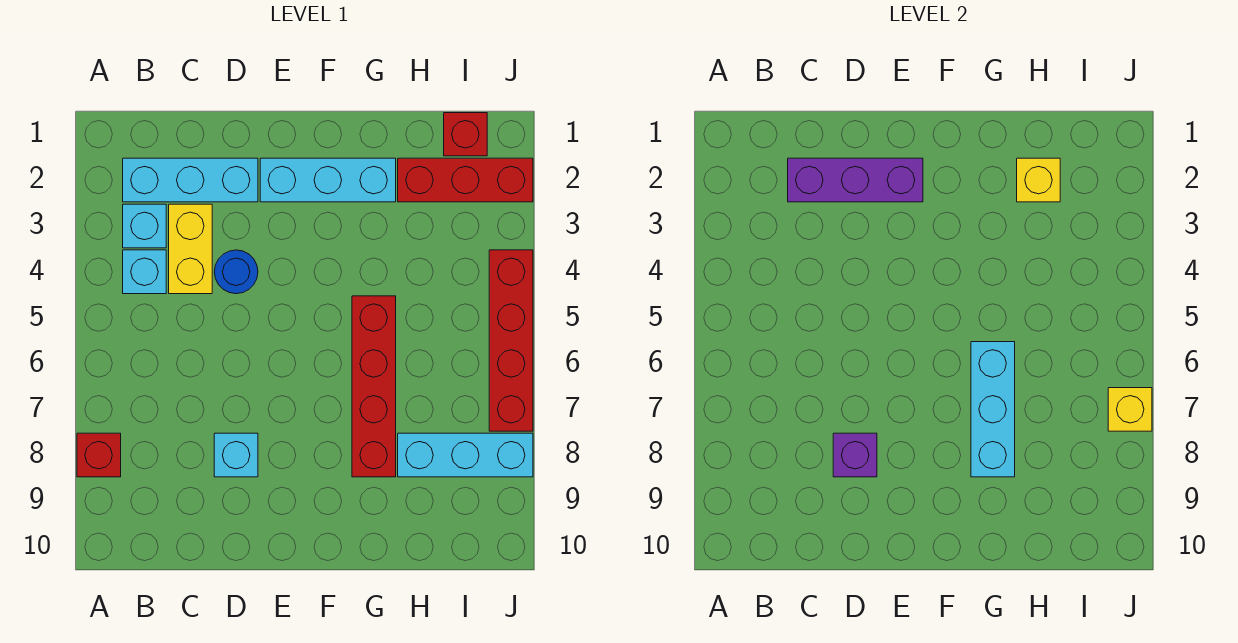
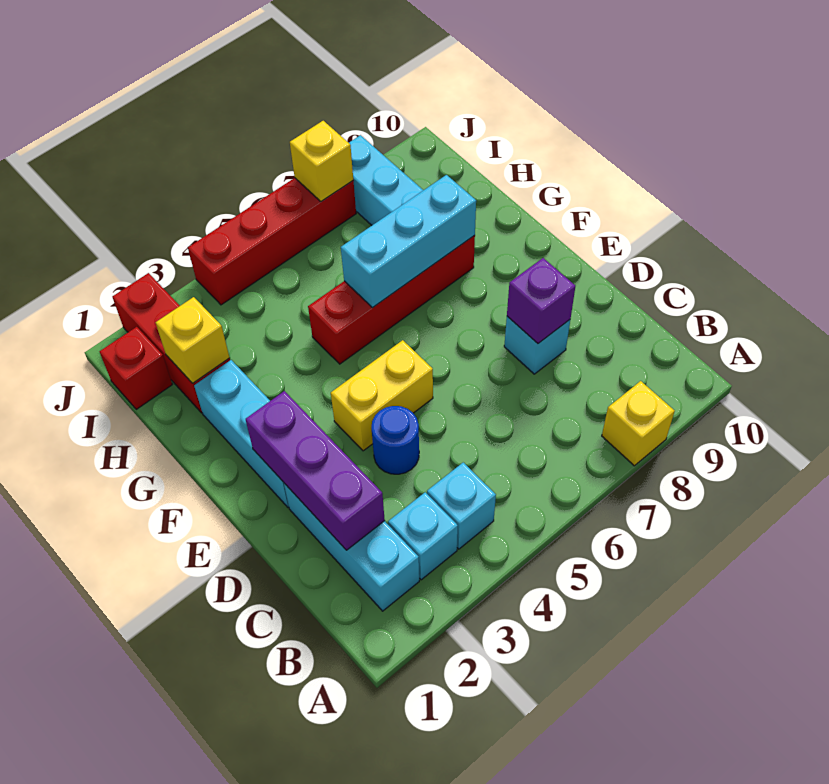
red brick A8 level 1 -> yellow brick A8 level 1
yellow brick C3:C4 level 1 -> yellow brick E4:E5 level 1

